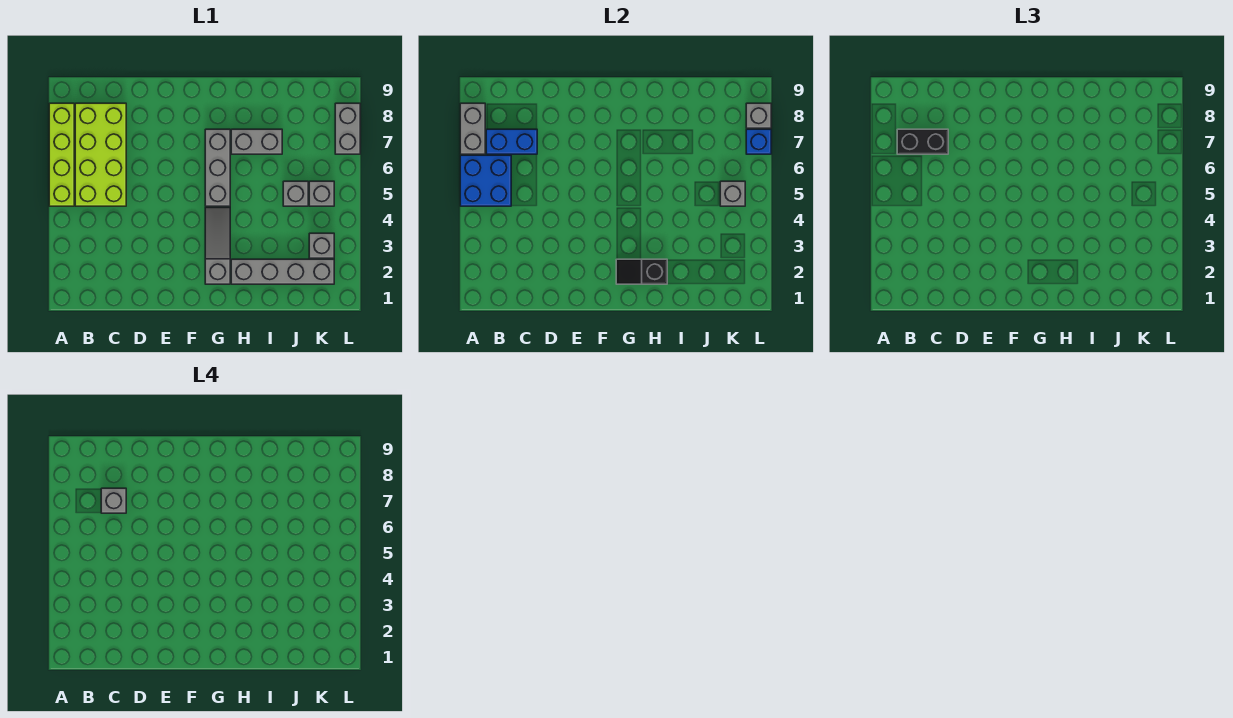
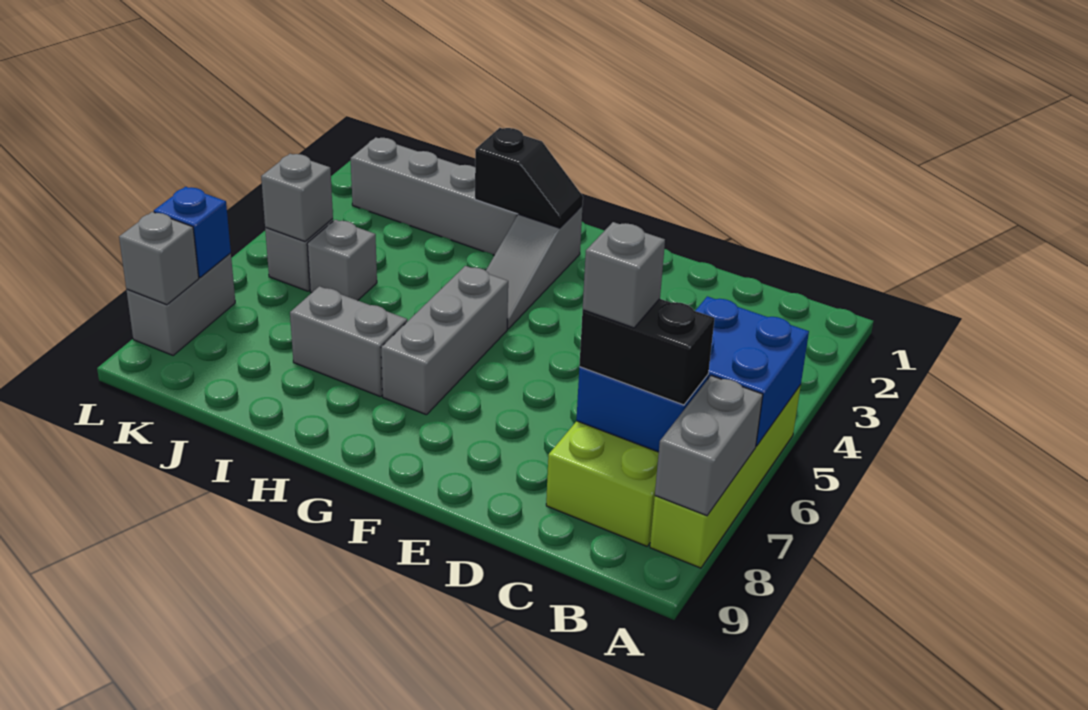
grey brick K3 level 1 -> none

